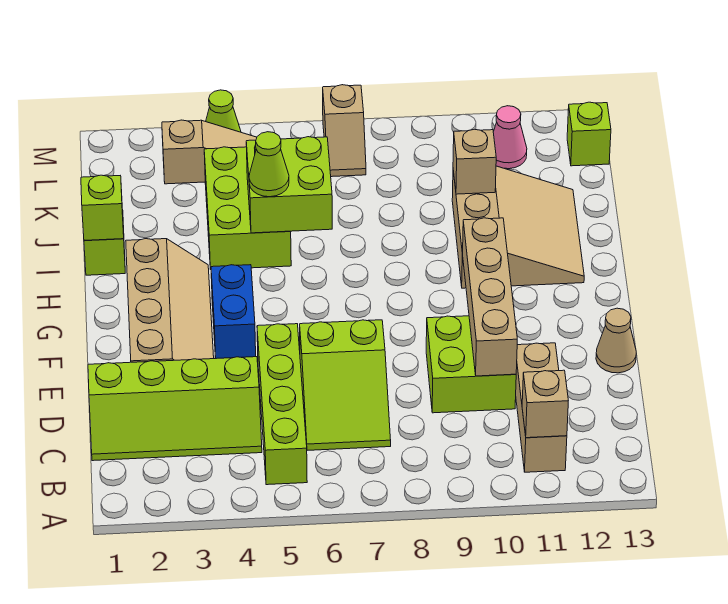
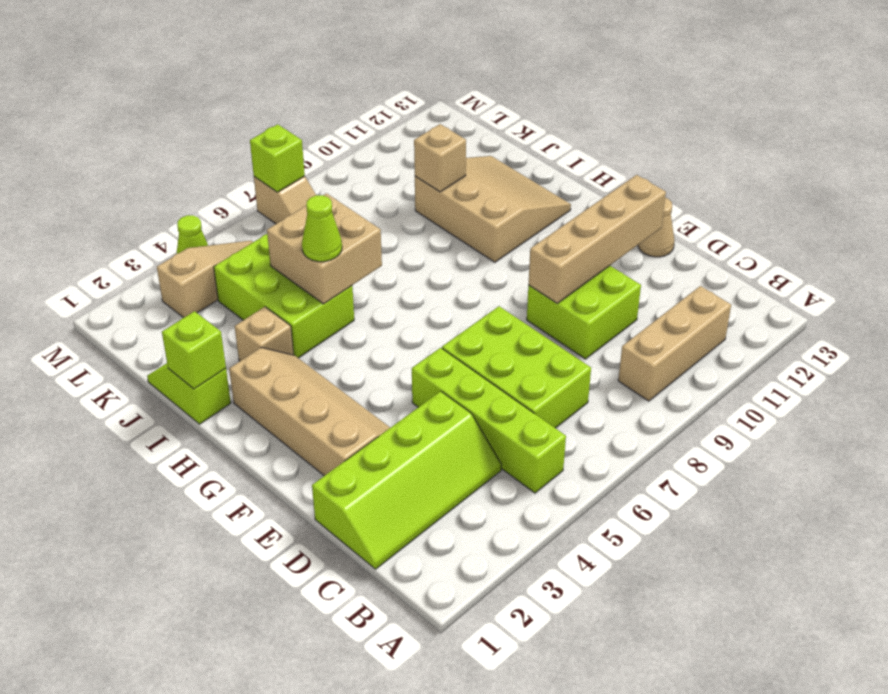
tan brick B11:D11 level 1 -> tan brick B9:B11 level 1
tan brick B11 level 2 -> tan brick I3 level 1
lime slope C6:E7 level 1 top E -> lime brick C6:E7 level 1
tan brick D10:G10 level 2 -> tan brick E9:E12 level 2
blue brick F4:G4 level 1 -> none
lime brick I5:J6 level 2 -> tan brick I5:J6 level 2
pink cone L11 level 1 -> none
lime brick L13 level 1 -> lime brick M7 level 2

